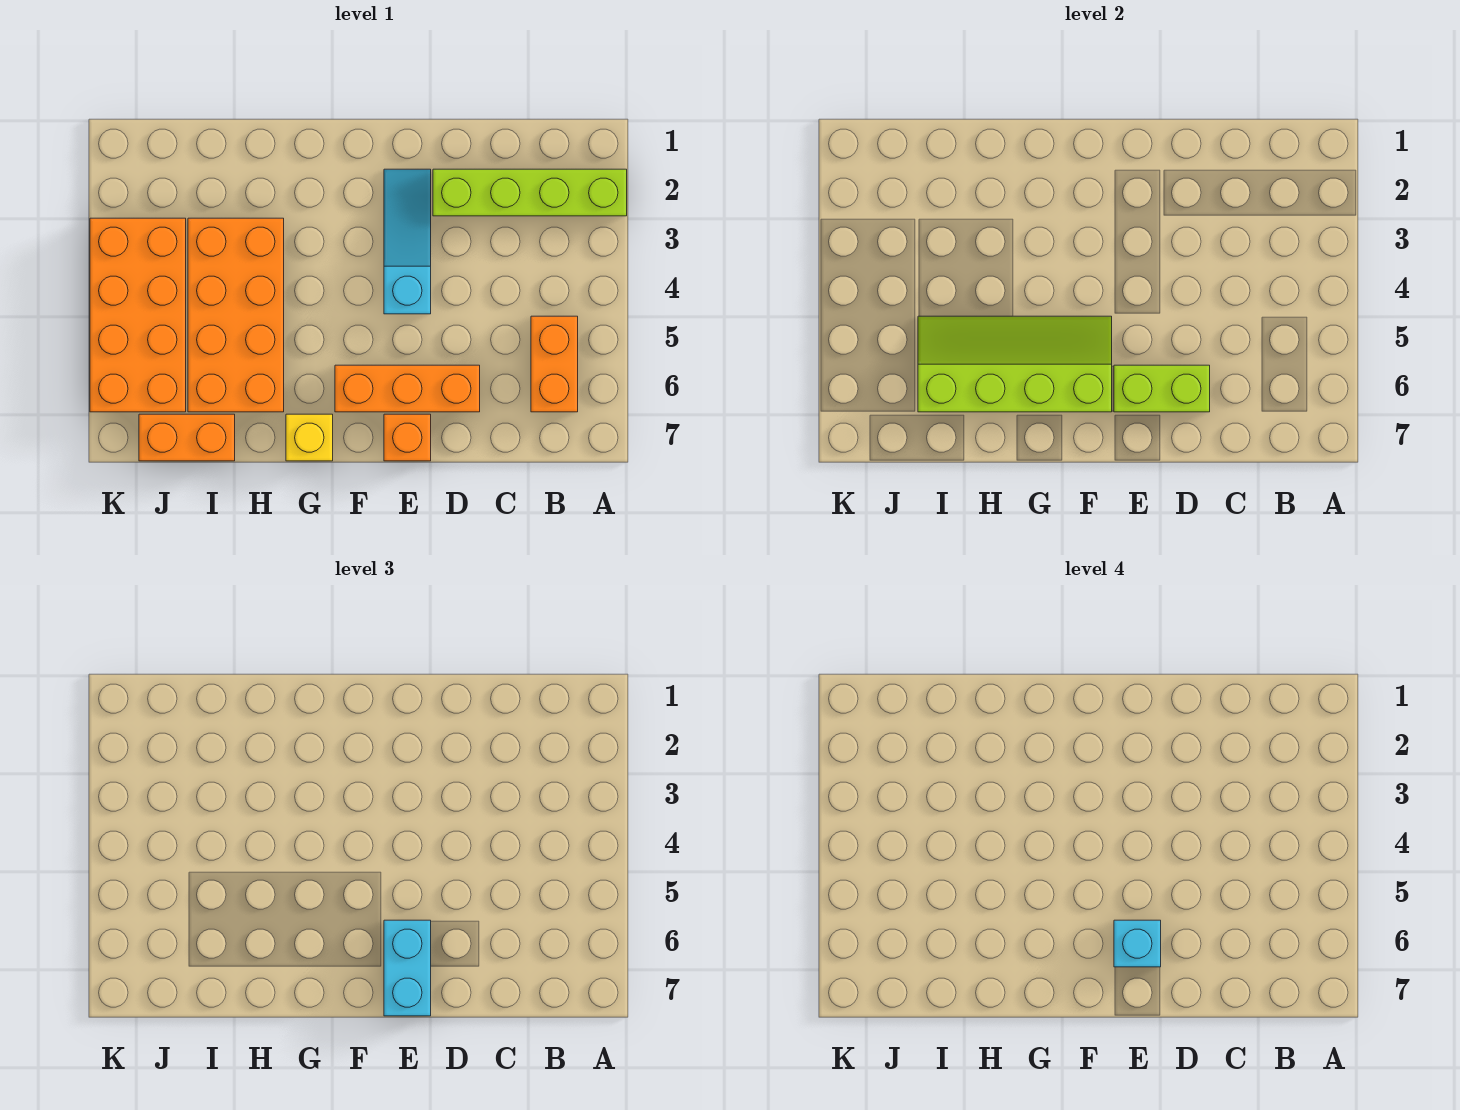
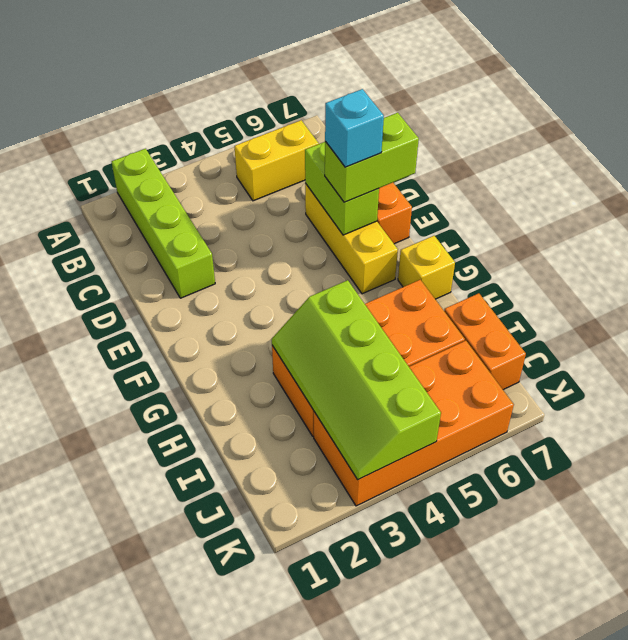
orange brick B5:B6 level 1 -> yellow brick B5:B6 level 1
orange brick D6:F6 level 1 -> yellow brick D6:F6 level 1
cyan slope E2:E4 level 1 top 4 -> none
cyan brick E6:E7 level 3 -> lime brick E6:E7 level 3
lime slope F5:I6 level 2 top 6 -> lime slope H3:K4 level 2 top 4

